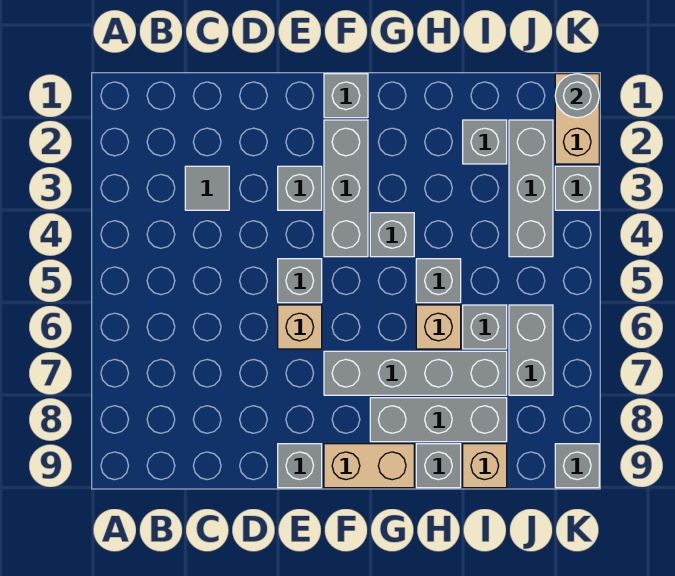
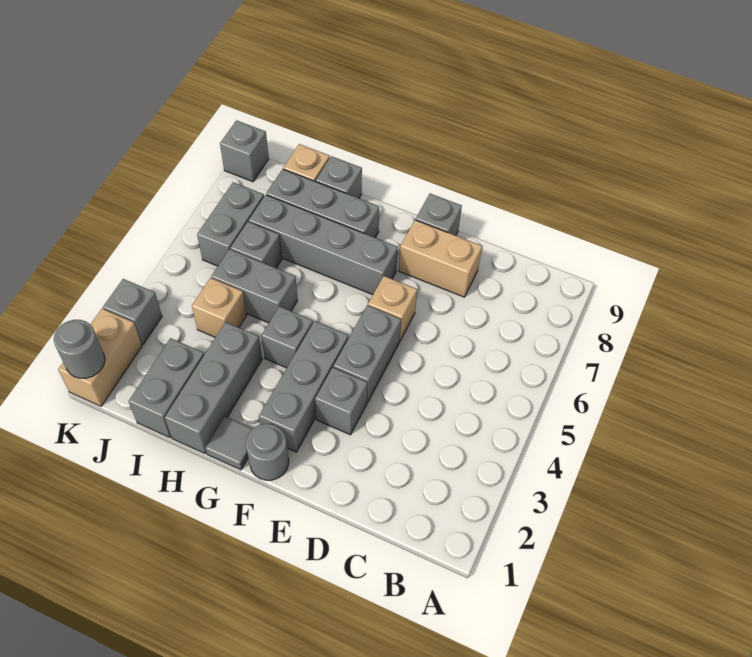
grey tile C3 level 1 -> grey tile G1 level 1
grey brick E5 level 1 -> grey brick E4:E5 level 1
grey brick F1 level 1 -> grey round brick F1 level 1
tan brick F9:G9 level 1 -> tan brick D8:E8 level 1
grey brick H5 level 1 -> grey brick H5:I5 level 1
tan brick H6 level 1 -> tan brick I4 level 1
grey brick I2 level 1 -> grey brick I1:I2 level 1
grey brick J2:J4 level 1 -> grey brick H1:H3 level 1

